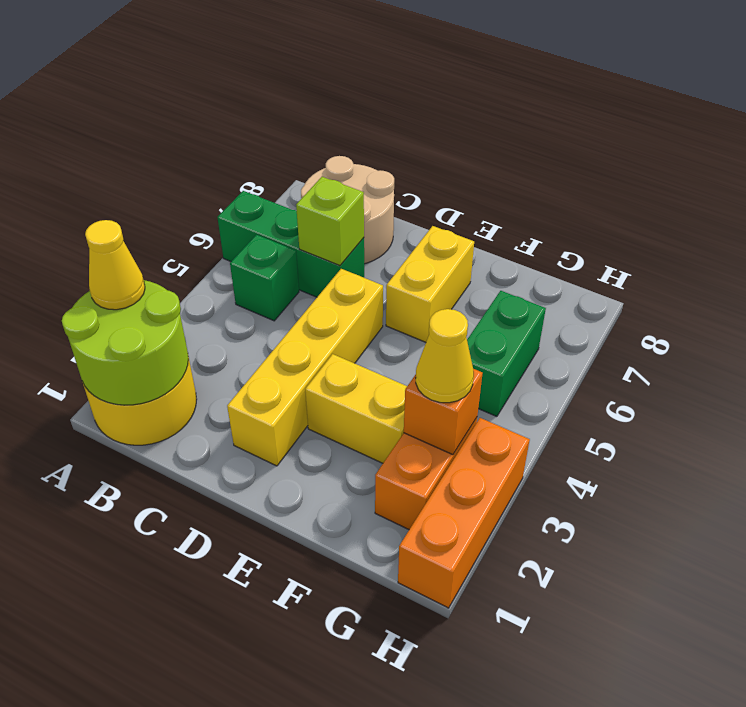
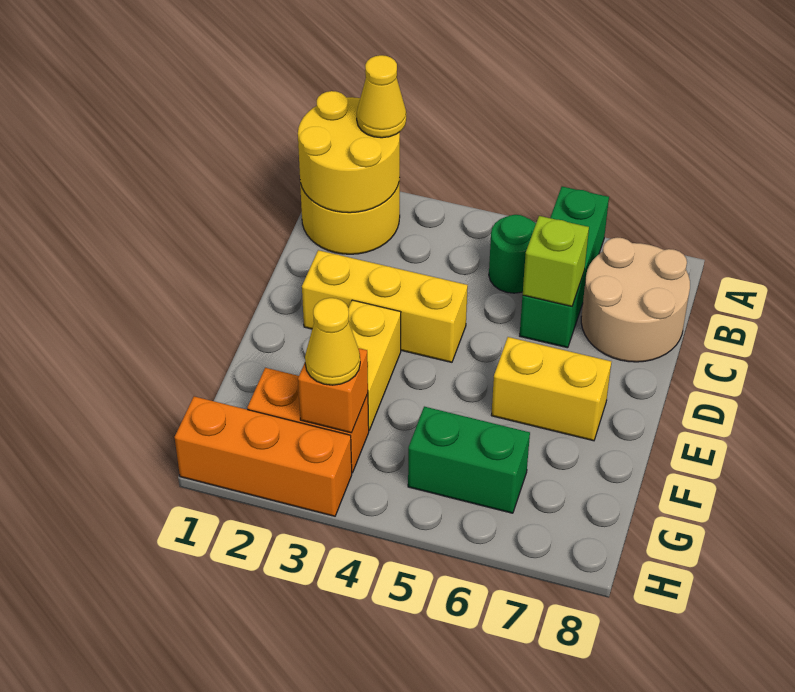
lime round brick A1:B2 level 2 -> yellow round brick A1:B2 level 2
green brick B5 level 1 -> green round brick B5 level 1
yellow brick D2:D5 level 1 -> yellow brick D2:D4 level 1

